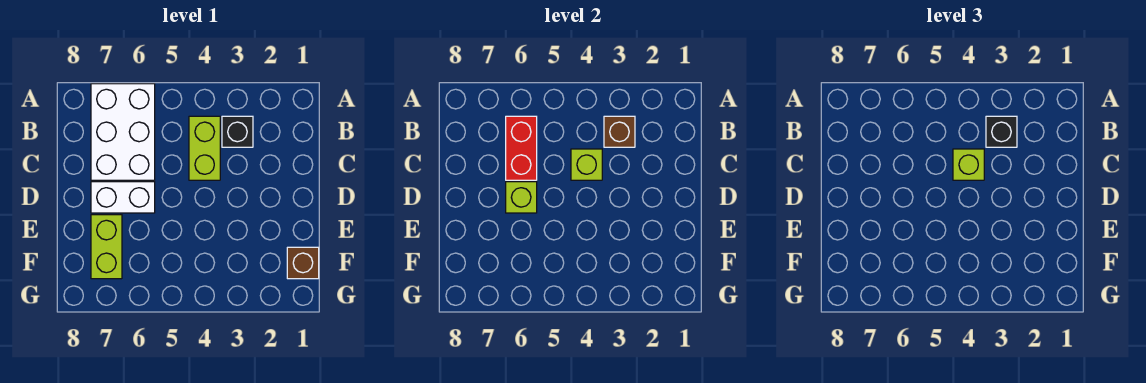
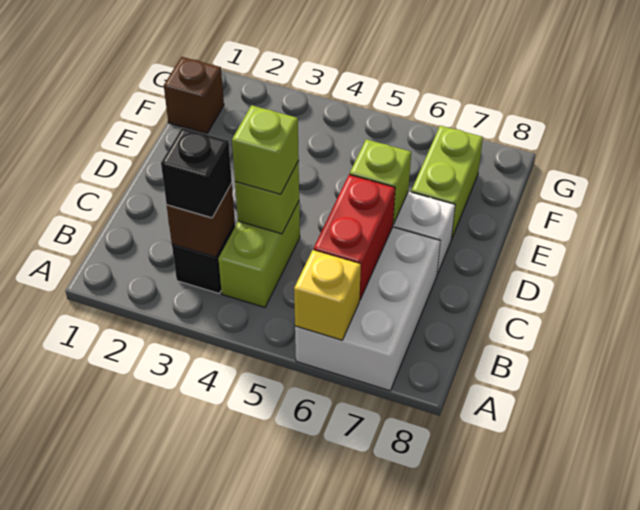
none -> yellow brick A6 level 2

